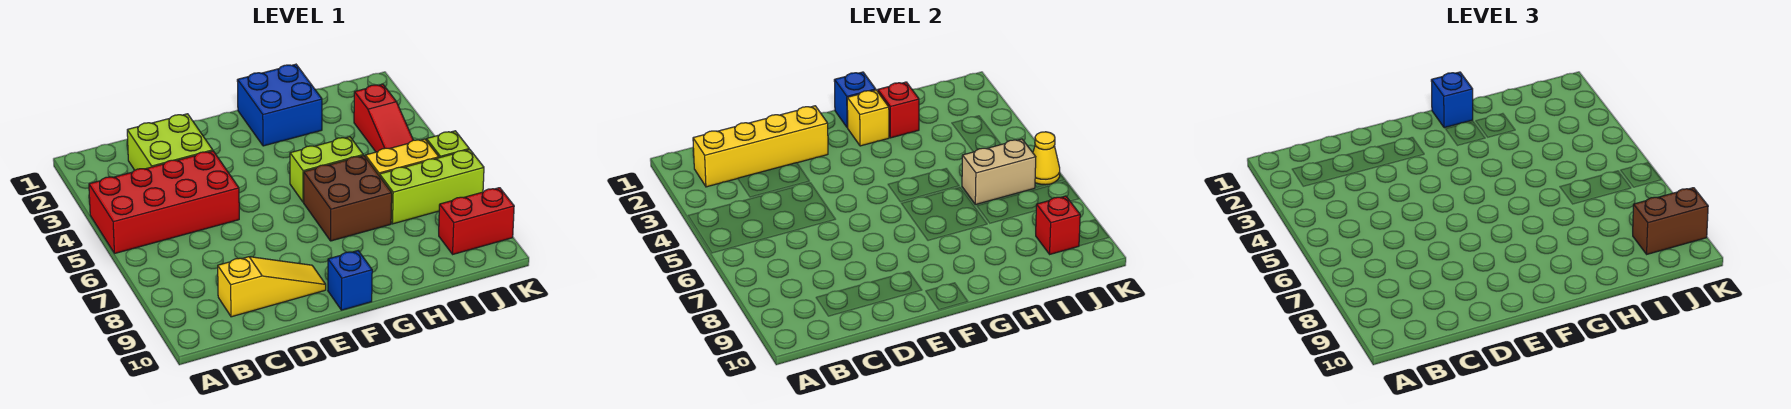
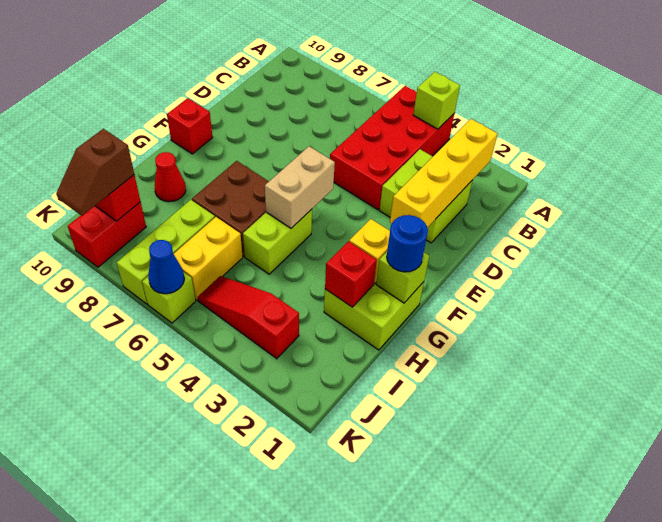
none -> lime brick A4 level 2
yellow slope C9:E9 level 1 top C -> none
blue brick F10 level 1 -> red brick F10 level 1
blue brick G1:H2 level 1 -> lime brick G1:H2 level 1
blue brick G1 level 2 -> lime brick G1 level 2
blue brick G1 level 3 -> blue round brick G1 level 3
none -> red cone H9 level 1
tan brick I6:J6 level 2 -> tan brick F5:G5 level 2
brown brick J9:K9 level 3 -> brown slope J9:K9 level 3 top J
yellow cone K6 level 2 -> blue cone K6 level 2

